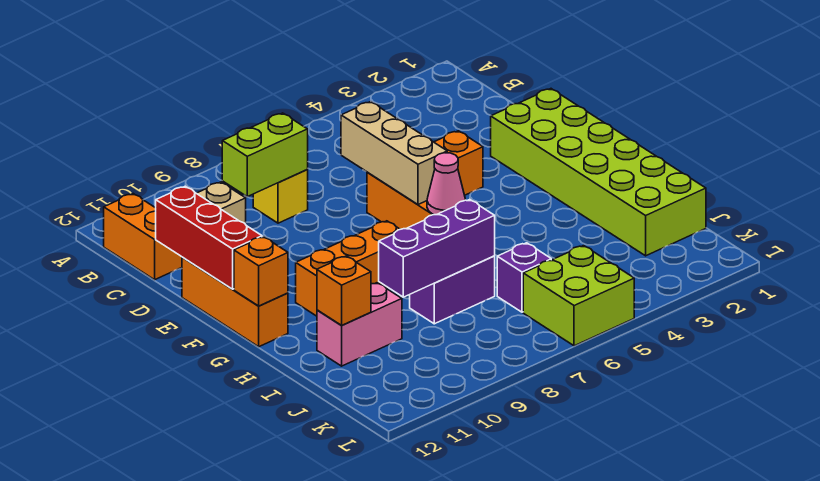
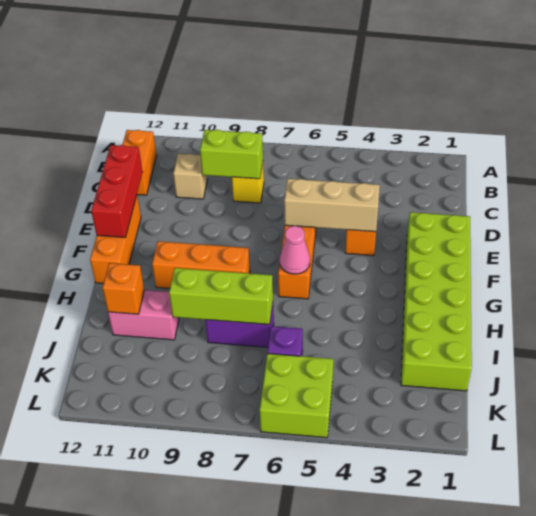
tan brick D6:F6 level 2 -> tan brick E4:E6 level 2
orange brick G12 level 2 -> none
purple brick I7:I9 level 2 -> lime brick I7:I9 level 2

